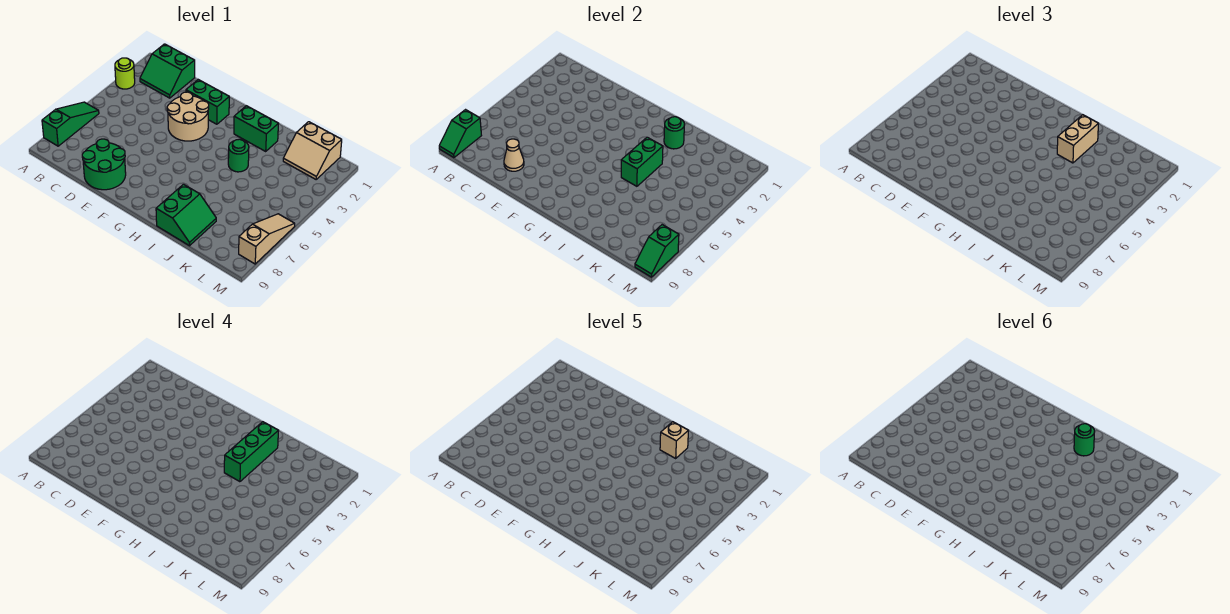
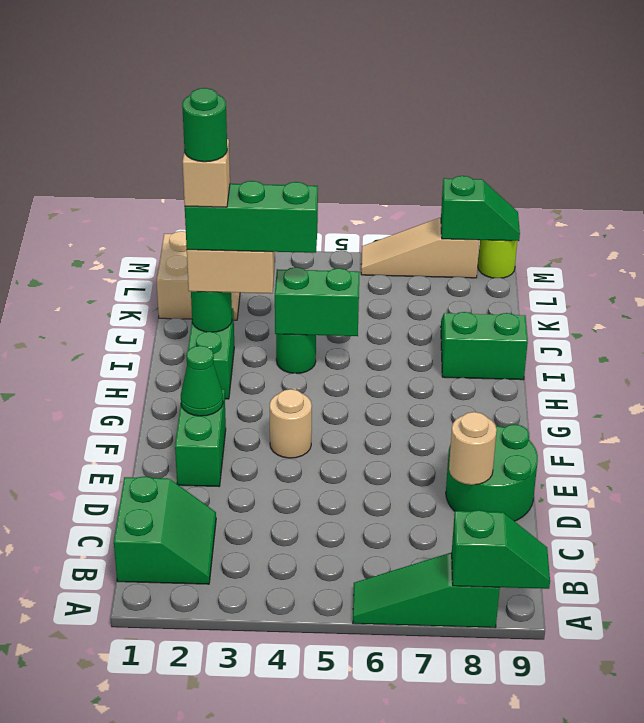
lime round brick A3 level 1 -> lime round brick M9 level 1
tan cone D8 level 2 -> tan round brick D8 level 2
tan round brick E3:F4 level 1 -> tan round brick F4 level 1
none -> green cone F2 level 2

